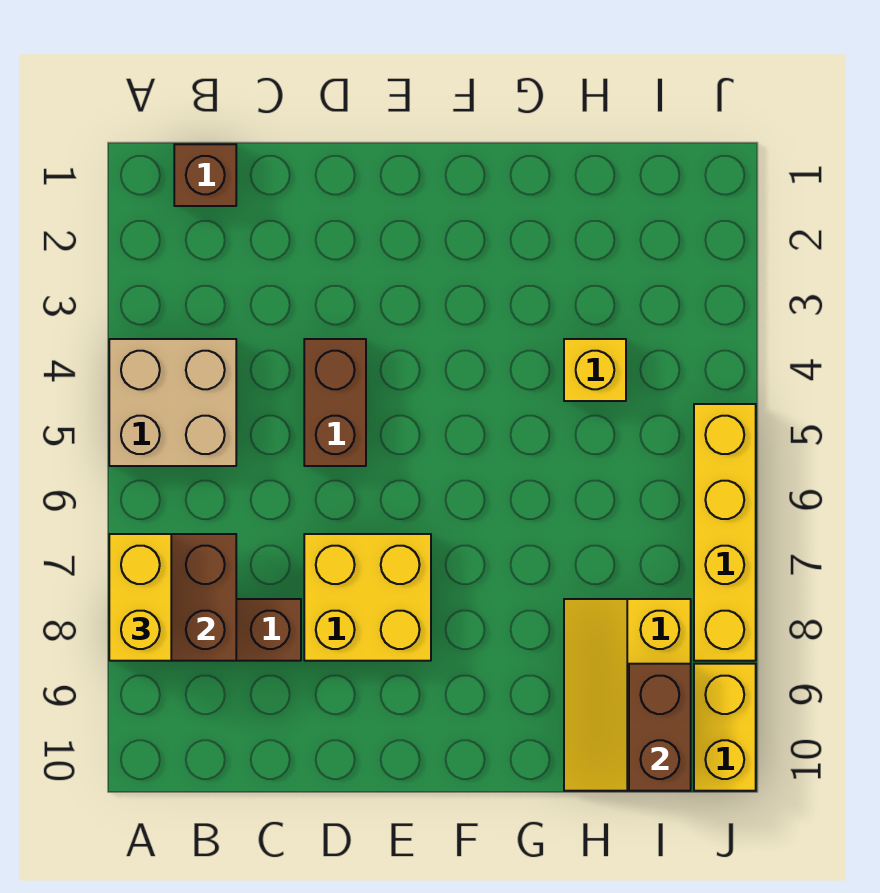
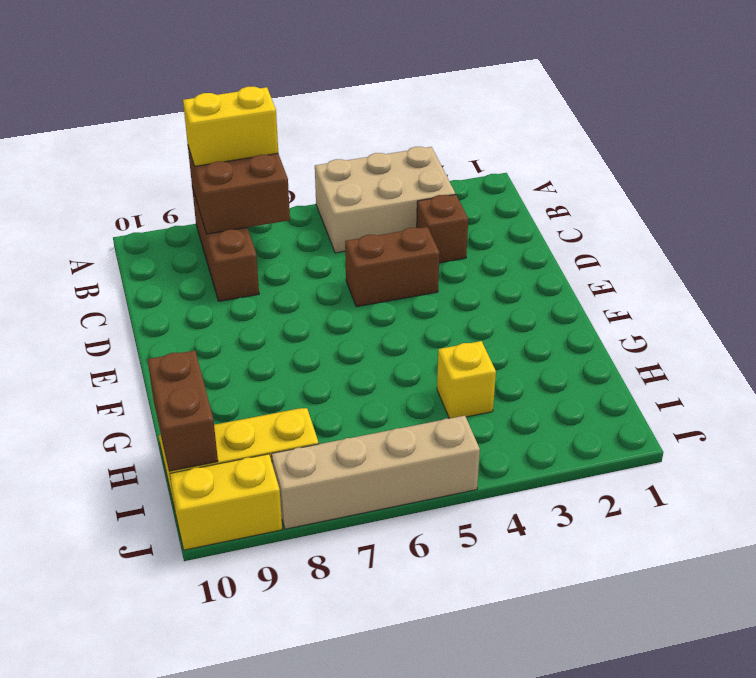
tan brick A4:B5 level 1 -> tan brick A3:B5 level 1
brown brick B1 level 1 -> brown brick C3 level 1
yellow brick D7:E8 level 1 -> none
brown brick I9:I10 level 2 -> brown brick H10:I10 level 2
yellow brick J5:J8 level 1 -> tan brick J5:J8 level 1

